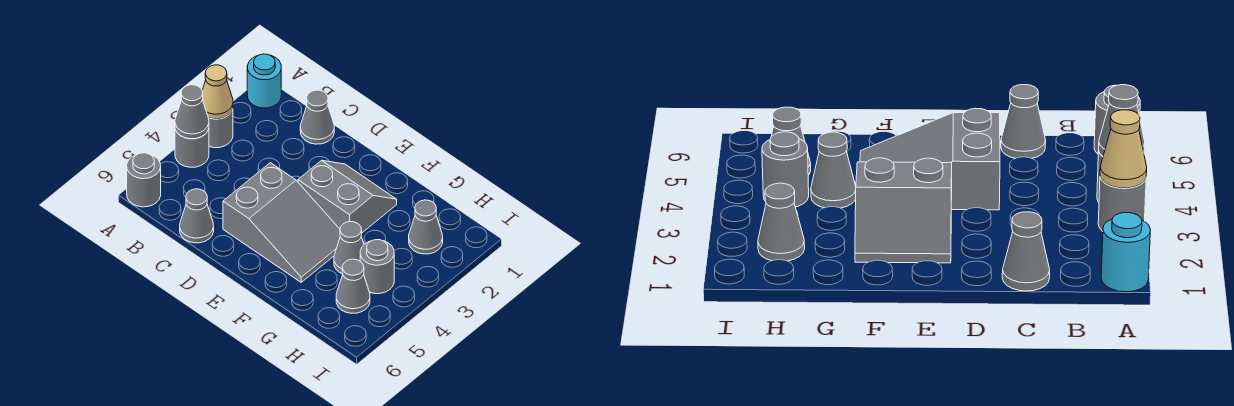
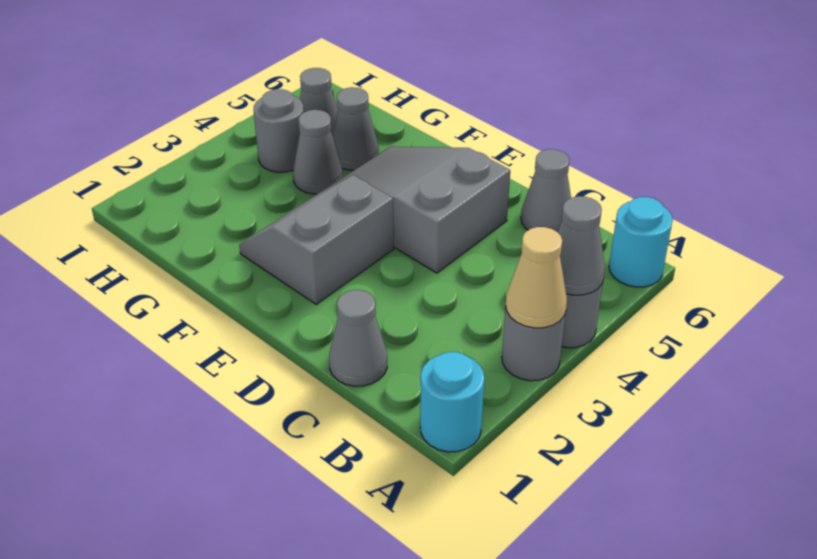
grey round brick A6 level 1 -> cyan round brick A6 level 1
grey slope E2:F3 level 1 top 3 -> grey slope E2:F3 level 1 top E
grey cone H2 level 1 -> grey cone G5 level 1

